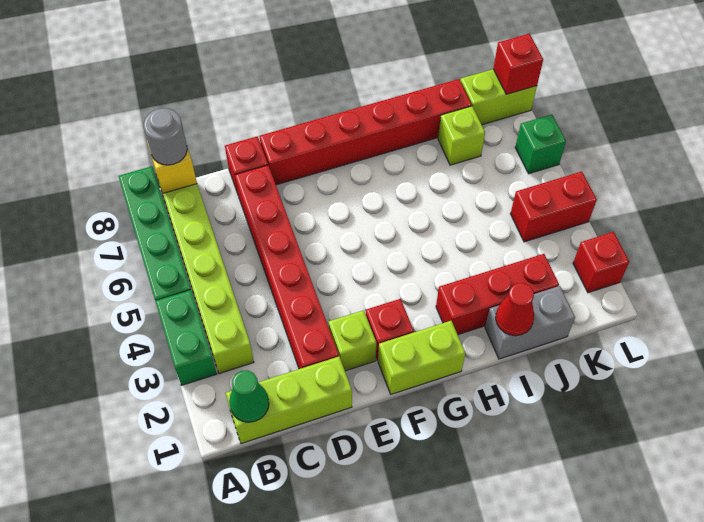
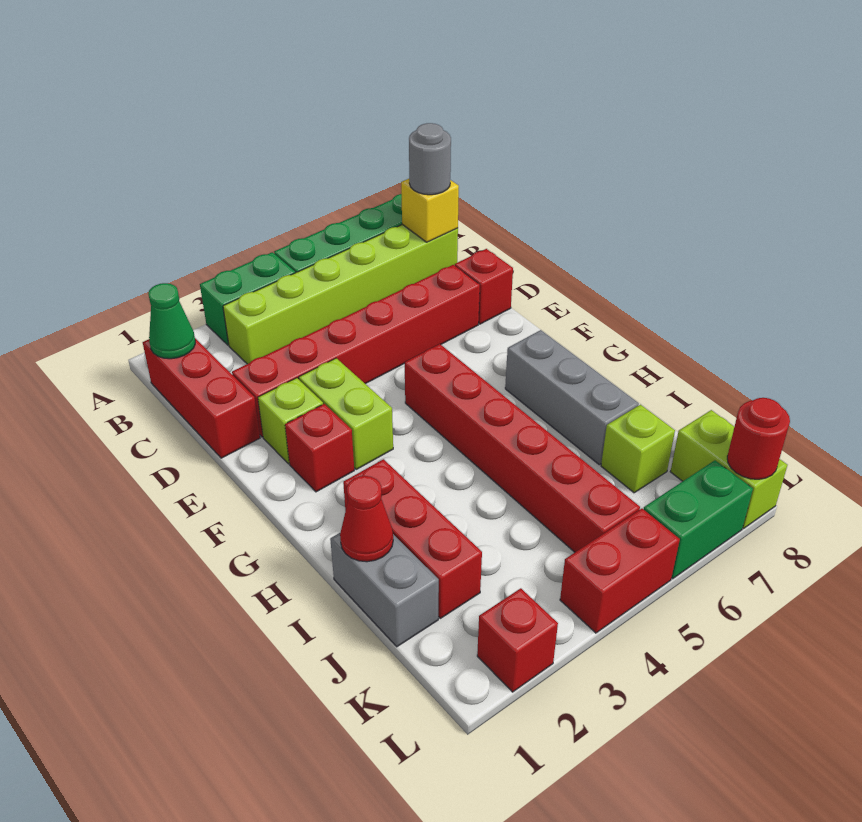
lime brick B1:D1 level 1 -> red brick B1:D1 level 1
red brick E8:J8 level 1 -> red brick F5:K5 level 1
lime brick F1:G1 level 1 -> lime brick E3:F3 level 1
none -> grey brick G7:I7 level 1
red brick K4:L4 level 1 -> red brick L4:L5 level 1
green brick L6 level 1 -> green brick L6:L7 level 1
red brick L8 level 2 -> red round brick L8 level 2

